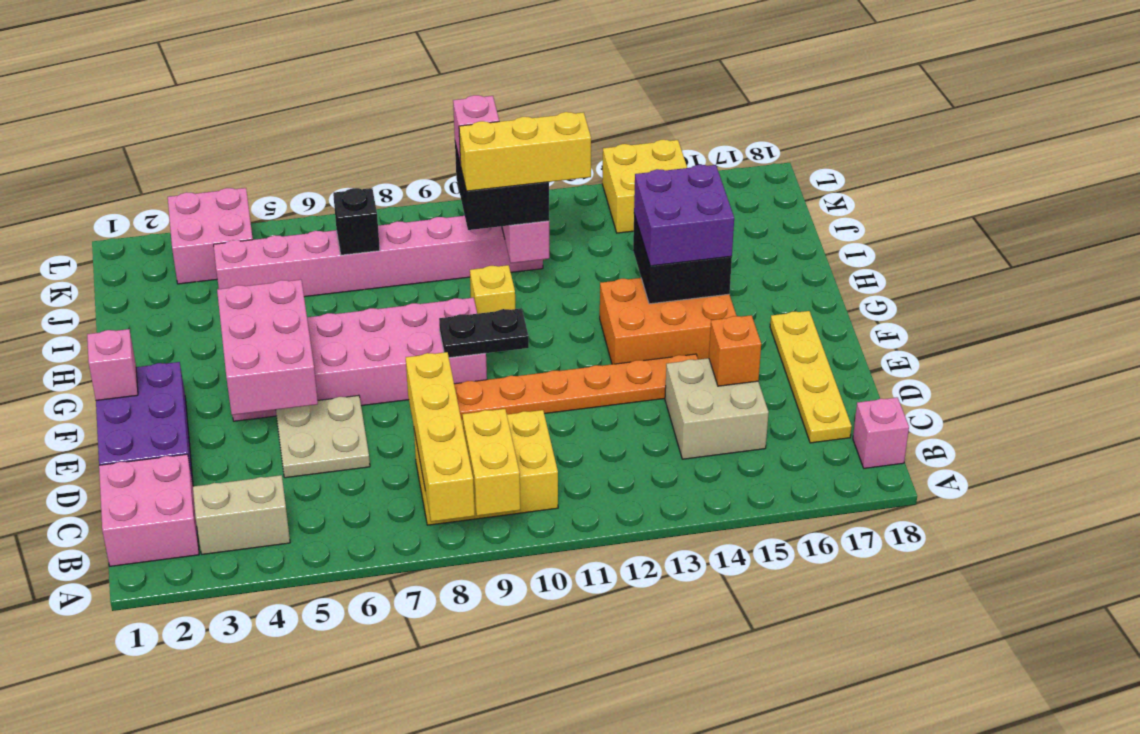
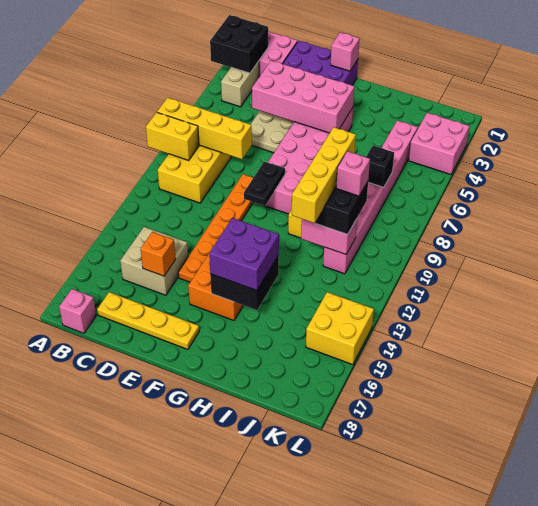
none -> black brick A2:B3 level 2
pink brick E4:G5 level 2 -> pink brick D4:G5 level 2
yellow brick I10:I12 level 4 -> yellow brick I9:I12 level 4

